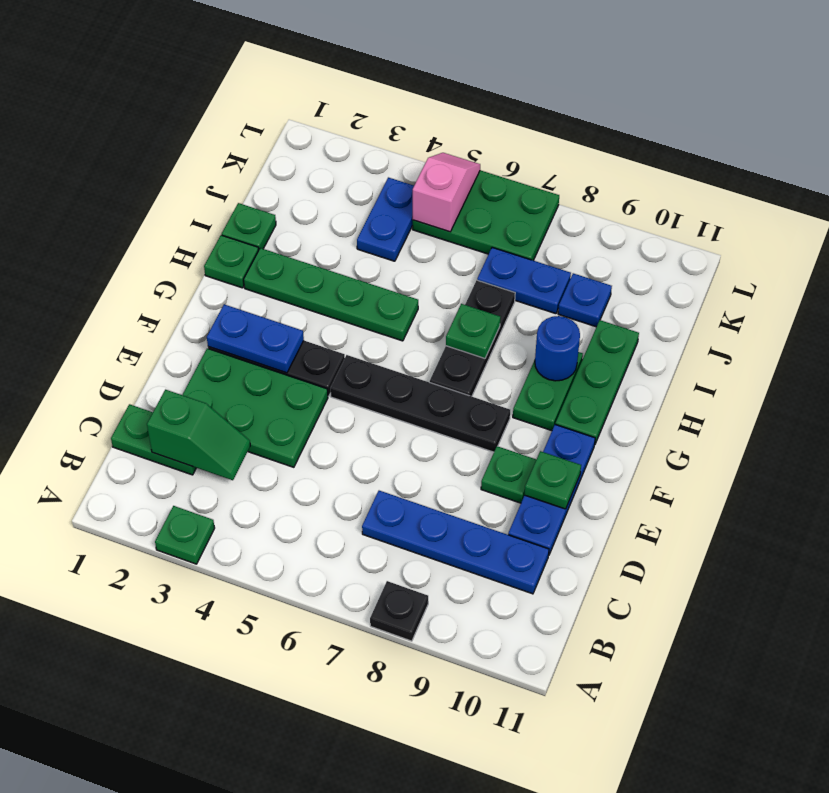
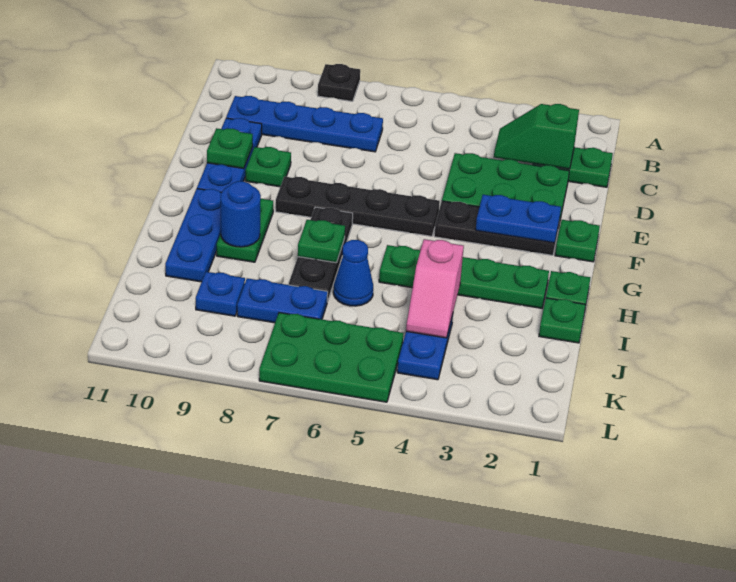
green plate A3 level 1 -> green plate F1 level 1
green plate G10:I10 level 1 -> blue plate G10:I10 level 1
none -> blue cone I6 level 1
pink slope K5:L5 level 2 top K -> pink slope I4:J4 level 2 top I

